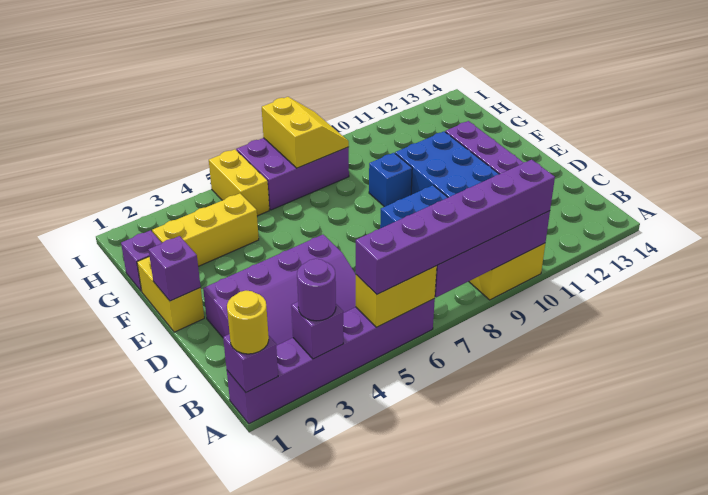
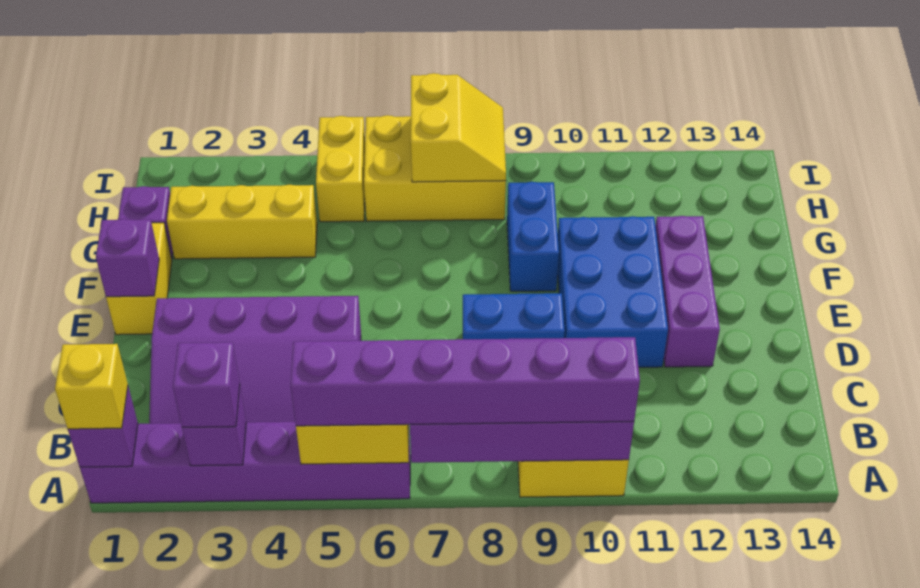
yellow round brick A1 level 3 -> yellow brick A1 level 3
purple round brick A3 level 3 -> purple brick A3 level 3
blue brick F9 level 1 -> blue brick F9:G9 level 1
purple brick H6:I8 level 1 -> yellow brick H6:I8 level 1

